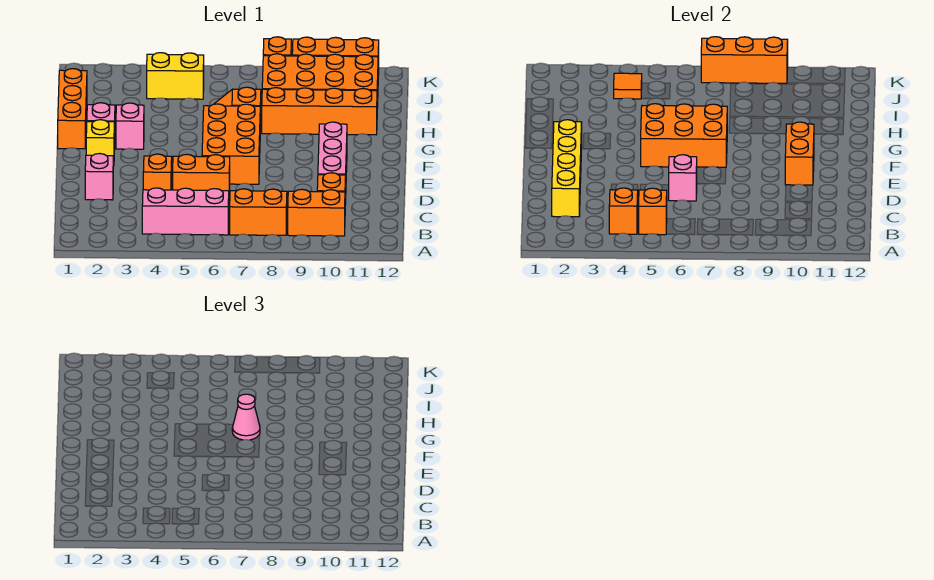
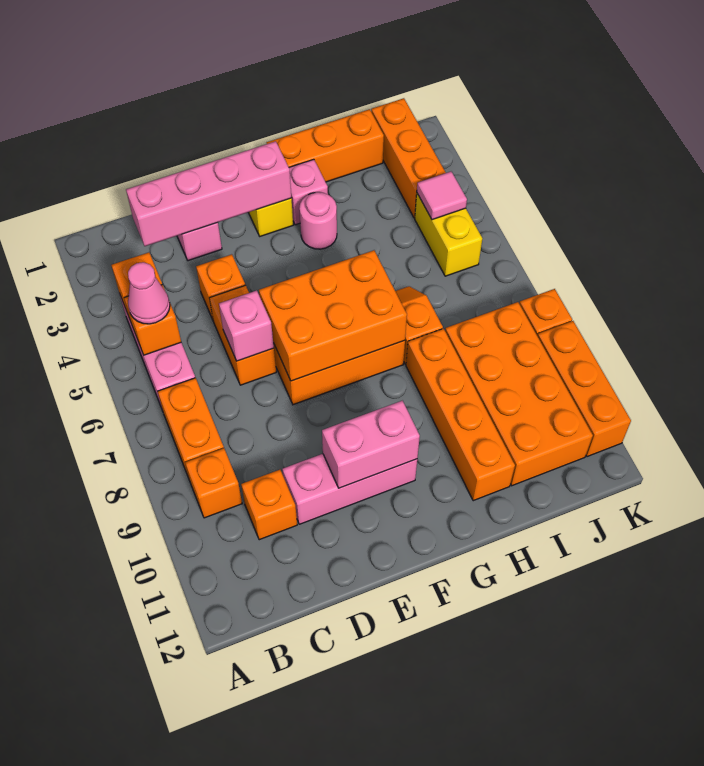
orange brick B9:B10 level 1 -> orange brick B9 level 1
yellow brick C2:F2 level 2 -> pink brick C2:F2 level 2
orange brick E10:F10 level 2 -> pink brick E10:F10 level 2
orange brick F5:G7 level 2 -> orange brick E6:G7 level 2
pink brick G3 level 1 -> pink round brick G3 level 1
pink cone G7 level 3 -> pink cone B5 level 3
orange tile J4 level 2 -> pink tile J4 level 2
orange brick K7:K9 level 2 -> orange brick J1:J3 level 1

